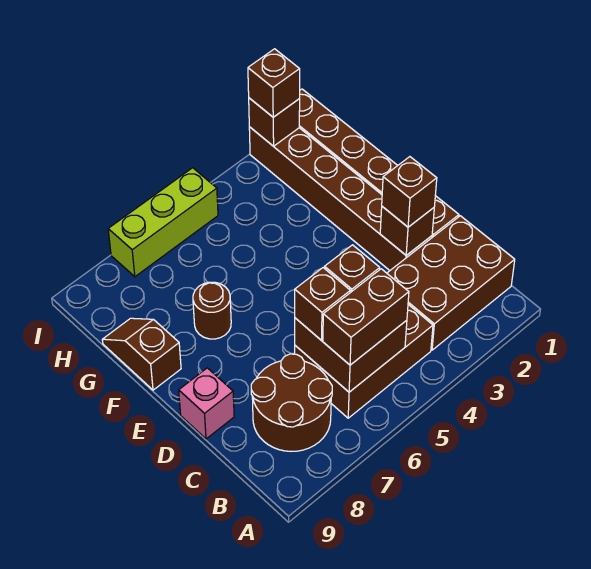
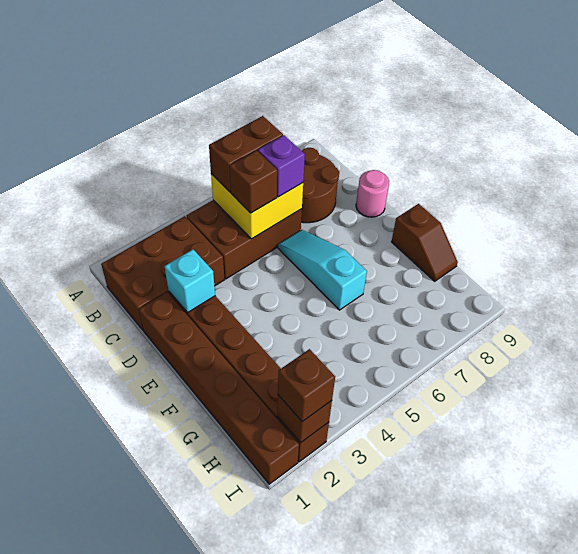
brown brick B5:C6 level 2 -> yellow brick B5:C6 level 2
brown brick C6 level 3 -> purple brick C6 level 3
brown brick D2 level 2 -> cyan brick D2 level 2
brown brick D2 level 3 -> none
none -> cyan slope D6:F6 level 1 top F
pink brick D9 level 1 -> pink round brick D9 level 1
brown round brick F7 level 1 -> none
lime brick I5:I7 level 1 -> none

